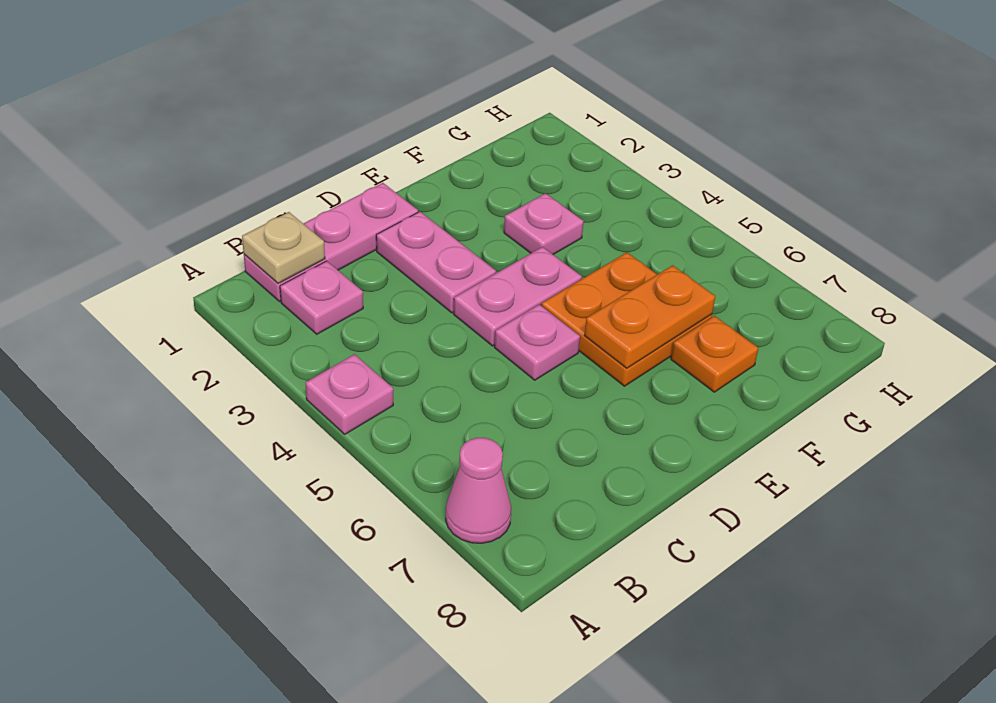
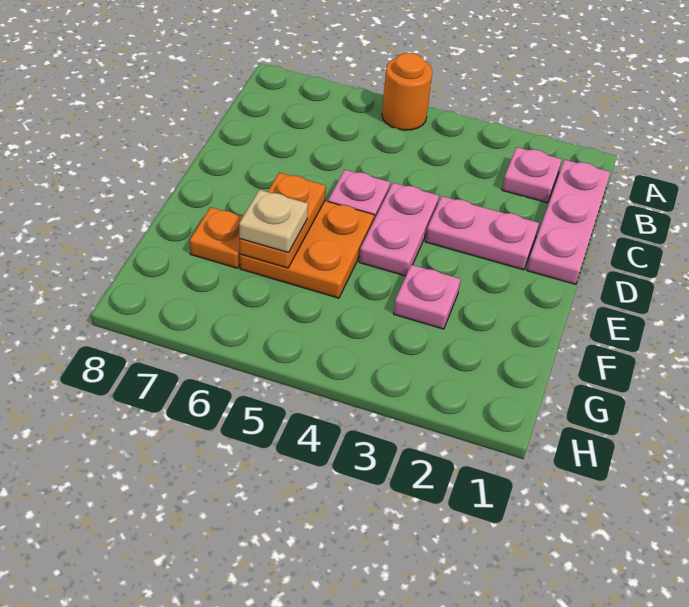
pink plate A4 level 1 -> none
none -> orange round brick A5 level 1
pink cone A7 level 1 -> none
tan plate B1 level 2 -> tan plate F6 level 3

